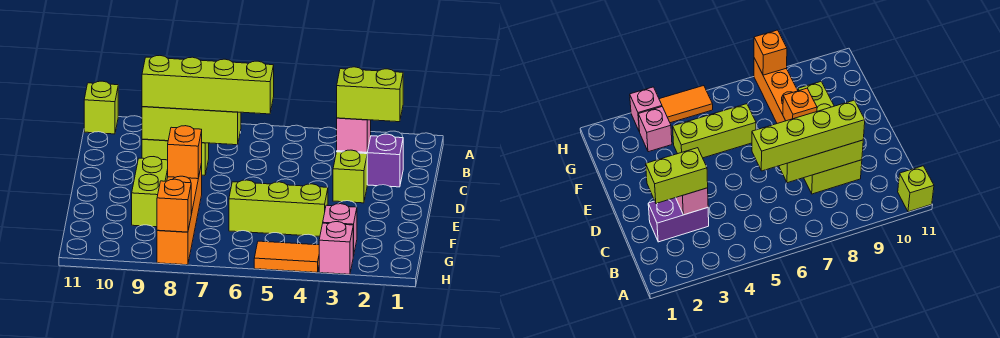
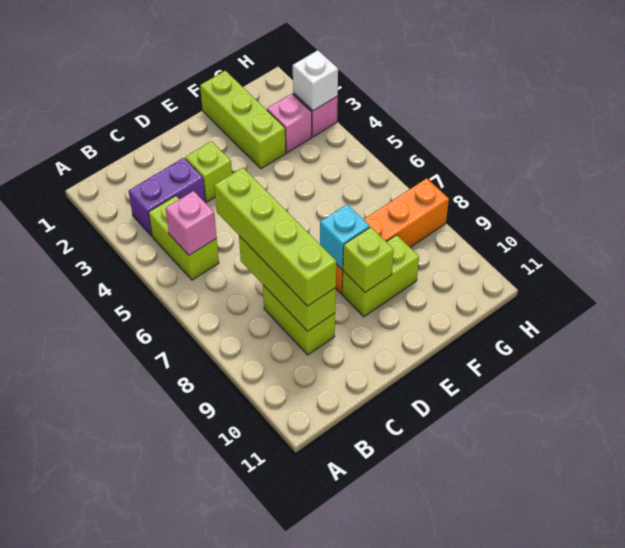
lime brick A11 level 1 -> lime brick E9 level 2
purple brick C2:C3 level 1 -> purple brick B3:C3 level 1
lime brick C2:C3 level 3 -> lime brick B4:B5 level 1
pink brick C3 level 2 -> pink brick B5 level 2
orange brick E8 level 2 -> cyan brick E8 level 2
lime brick F4:F6 level 1 -> lime brick F1:F3 level 1
none -> white brick H3 level 2
orange tile H4:H5 level 1 -> none
orange brick H8 level 2 -> none

